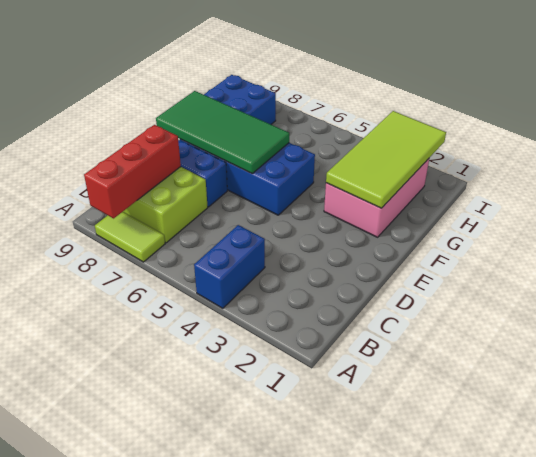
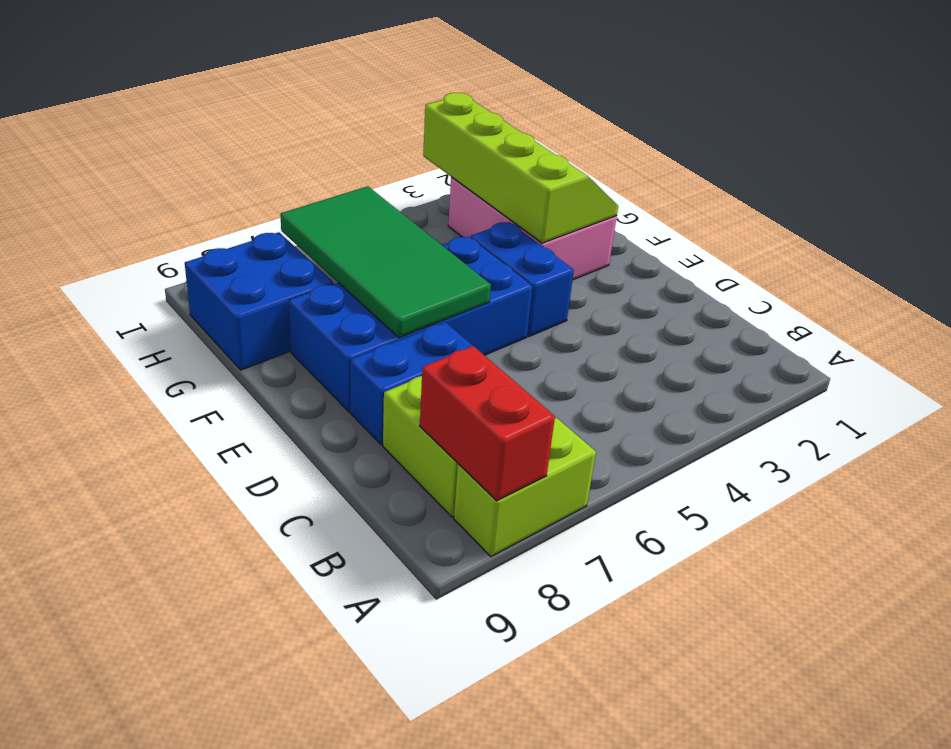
blue brick A4:B4 level 1 -> blue brick E4:F4 level 1
lime tile A7:A8 level 1 -> lime brick A7:A8 level 1
red brick A8:C8 level 2 -> red brick A8:B8 level 2
green tile E6:F9 level 2 -> green tile E6:H7 level 2
lime tile F2:I3 level 2 -> lime slope F2:I3 level 2 top 3

